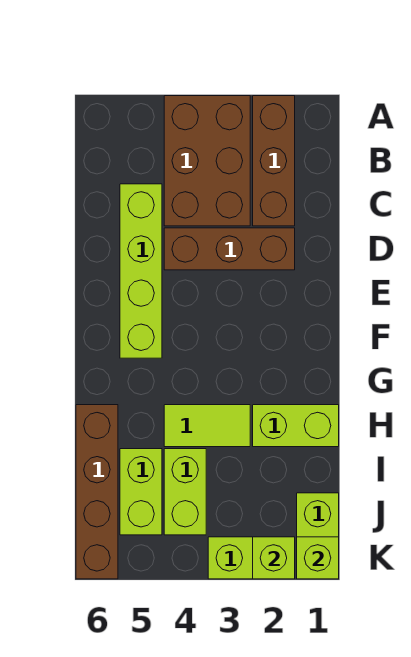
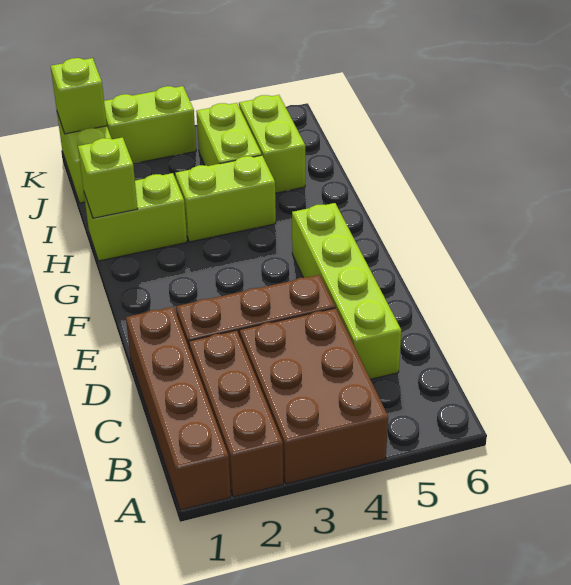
lime tile H3:H4 level 1 -> lime brick H3:H4 level 1
brown brick H6:K6 level 1 -> brown brick A1:D1 level 1
lime brick K2 level 2 -> lime brick H1 level 2

